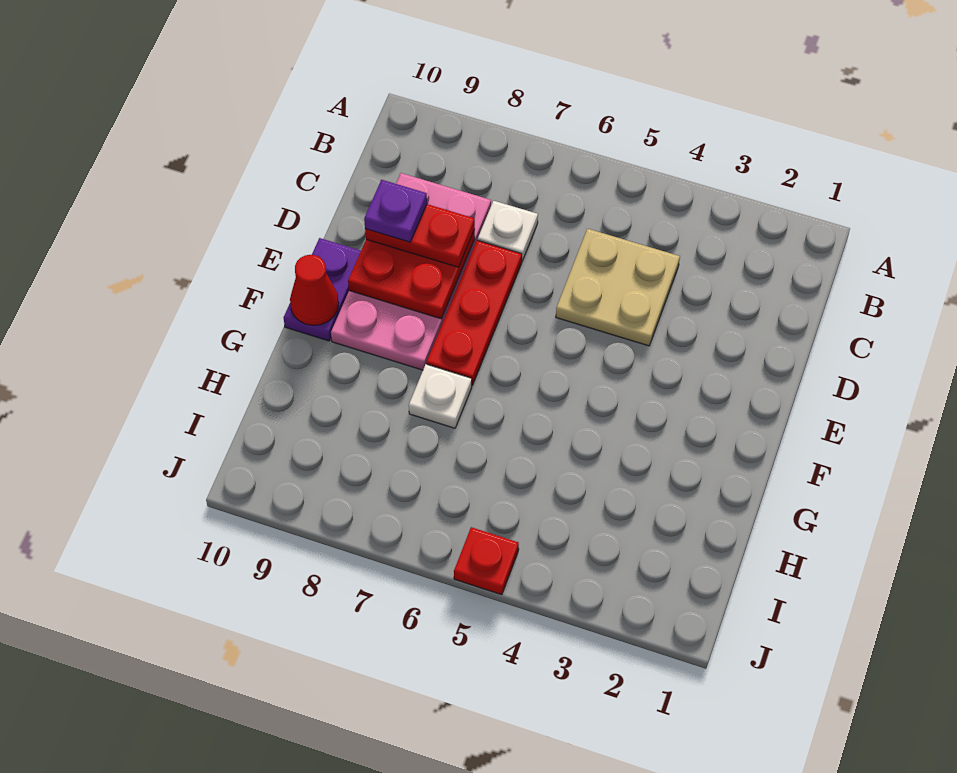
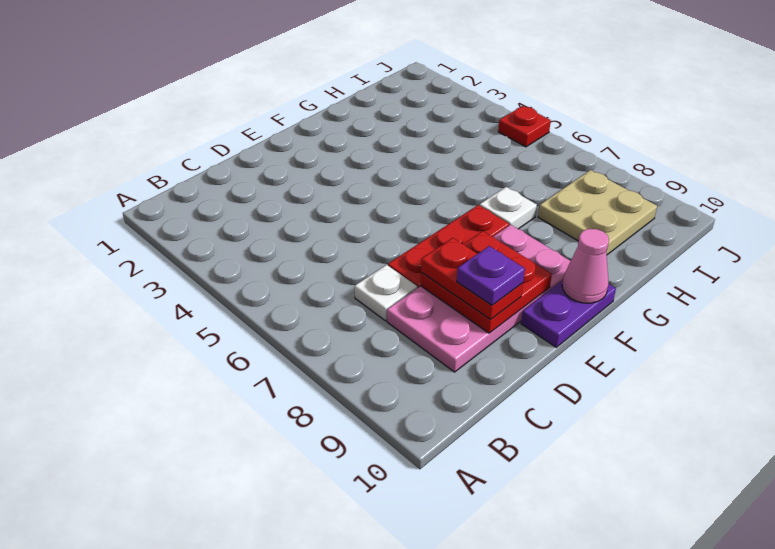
tan plate C4:D5 level 1 -> tan plate H8:I9 level 1
red cone F10 level 2 -> pink cone F10 level 2

